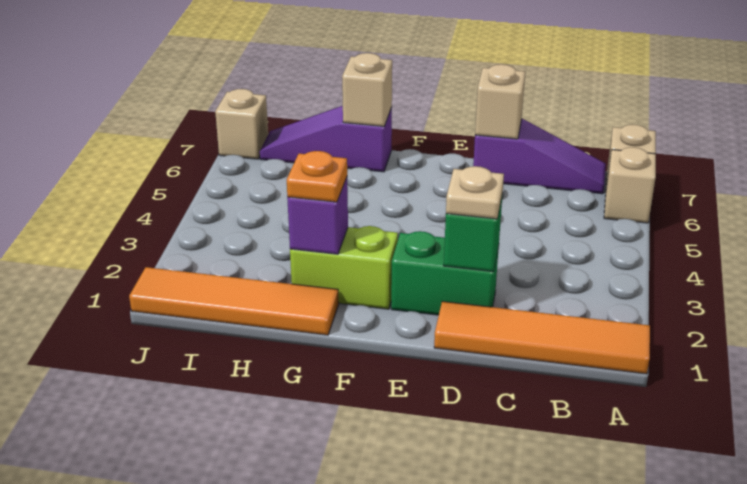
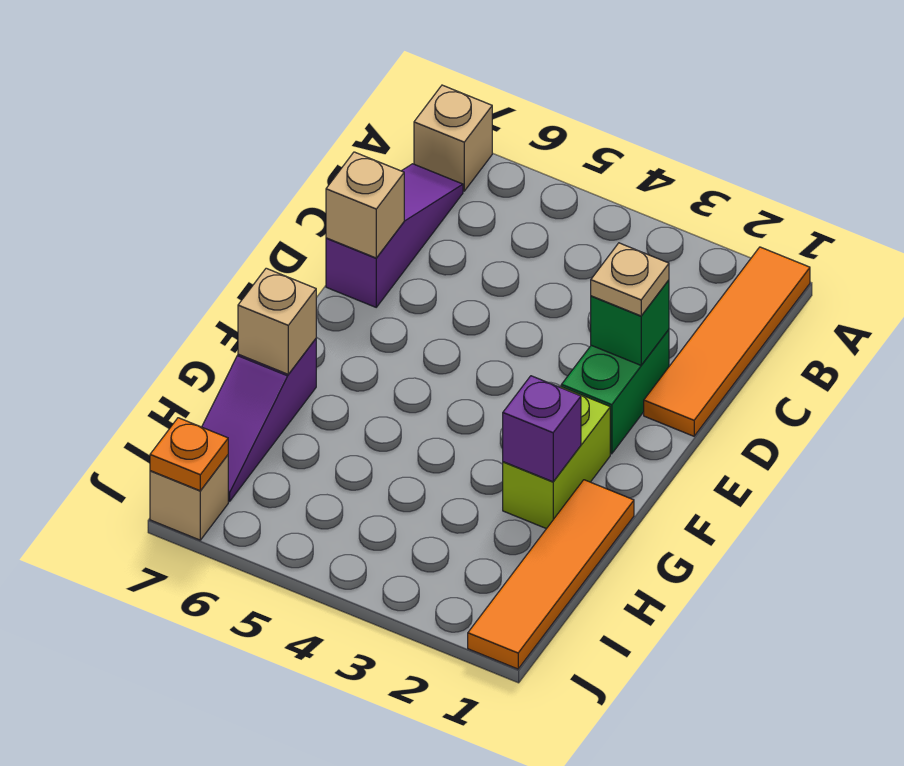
tan brick A6 level 1 -> none
orange plate G2 level 3 -> orange plate J7 level 2

